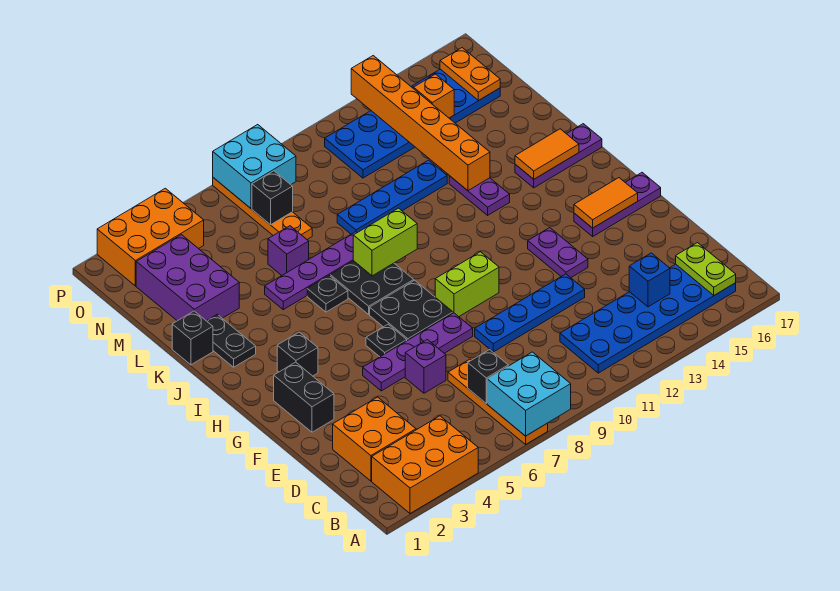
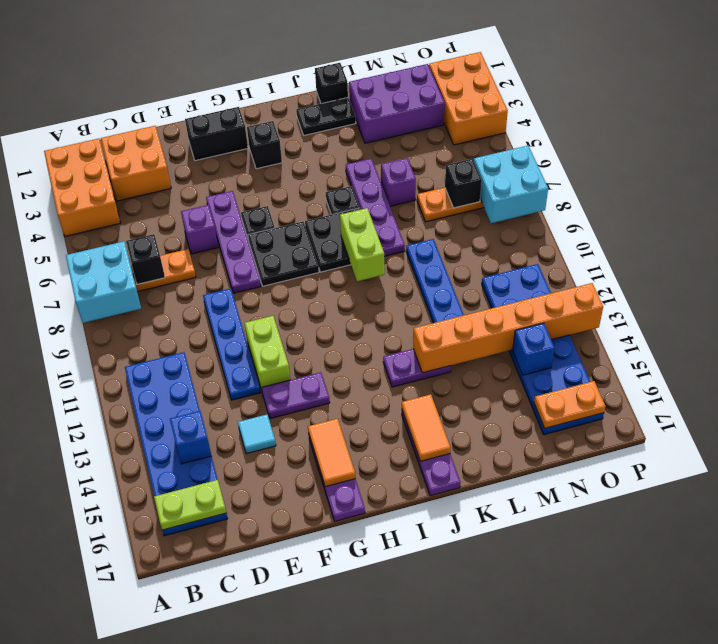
none -> cyan tile E14 level 1
lime brick G9:G10 level 1 -> lime brick F11:F12 level 1
orange brick N14 level 2 -> blue brick N14 level 2

